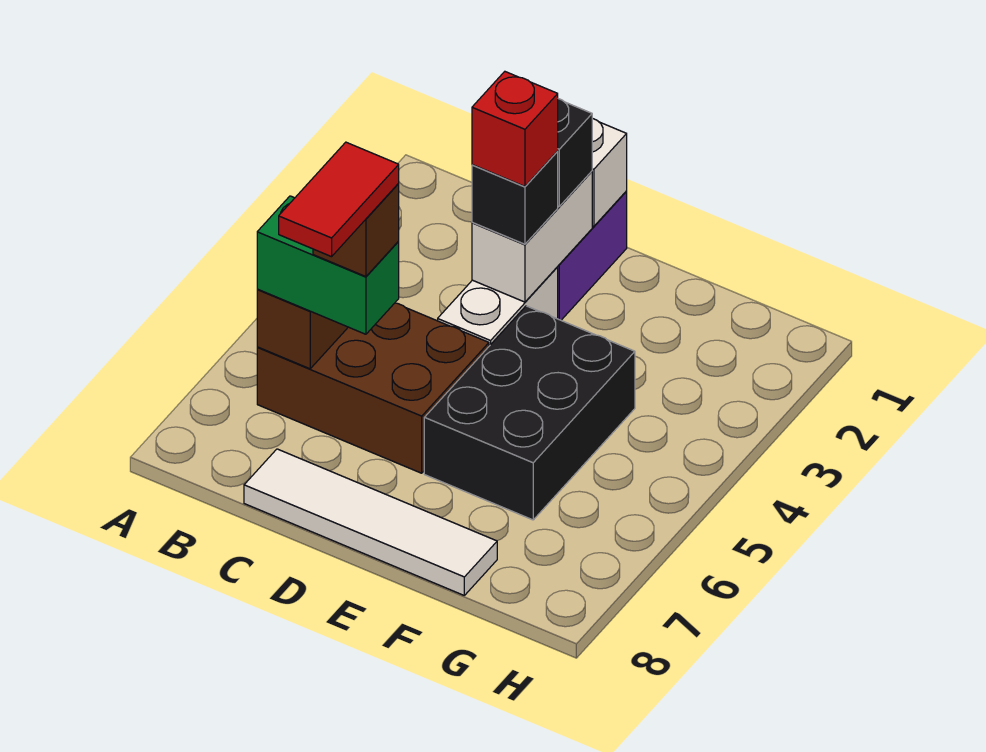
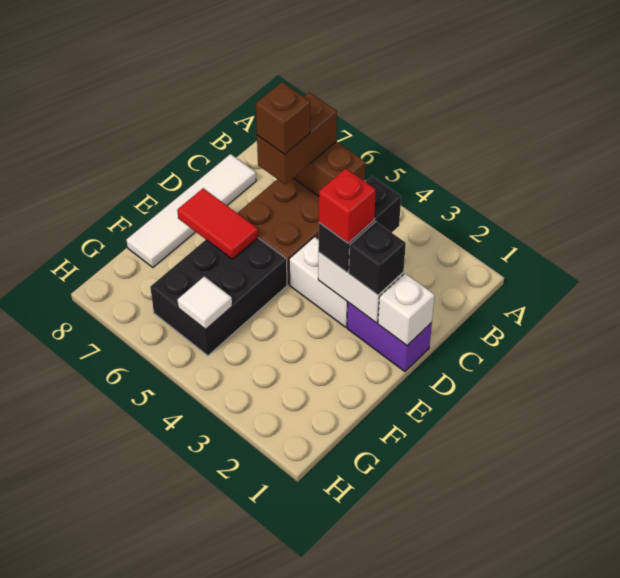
green brick B6:C6 level 3 -> brown brick B6:C6 level 3
red tile C6:C7 level 5 -> red tile E6:E7 level 2
black brick D3 level 3 -> black brick C3:D3 level 3
black brick E4:F6 level 1 -> black brick E5:G6 level 1
none -> white tile G5 level 2

